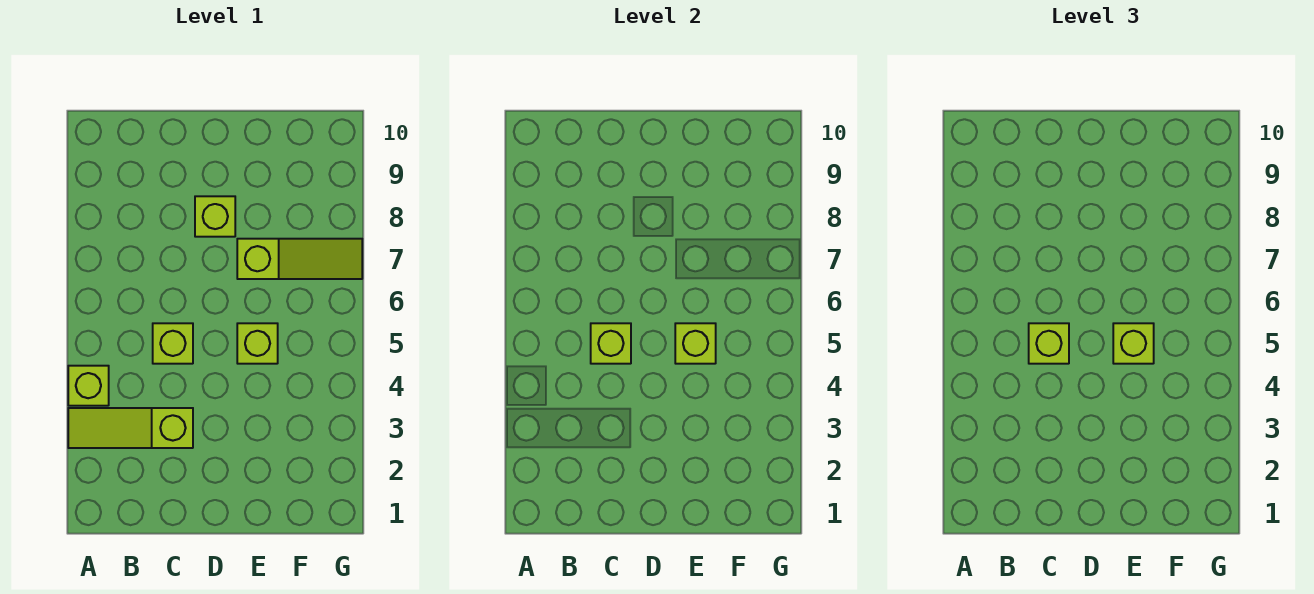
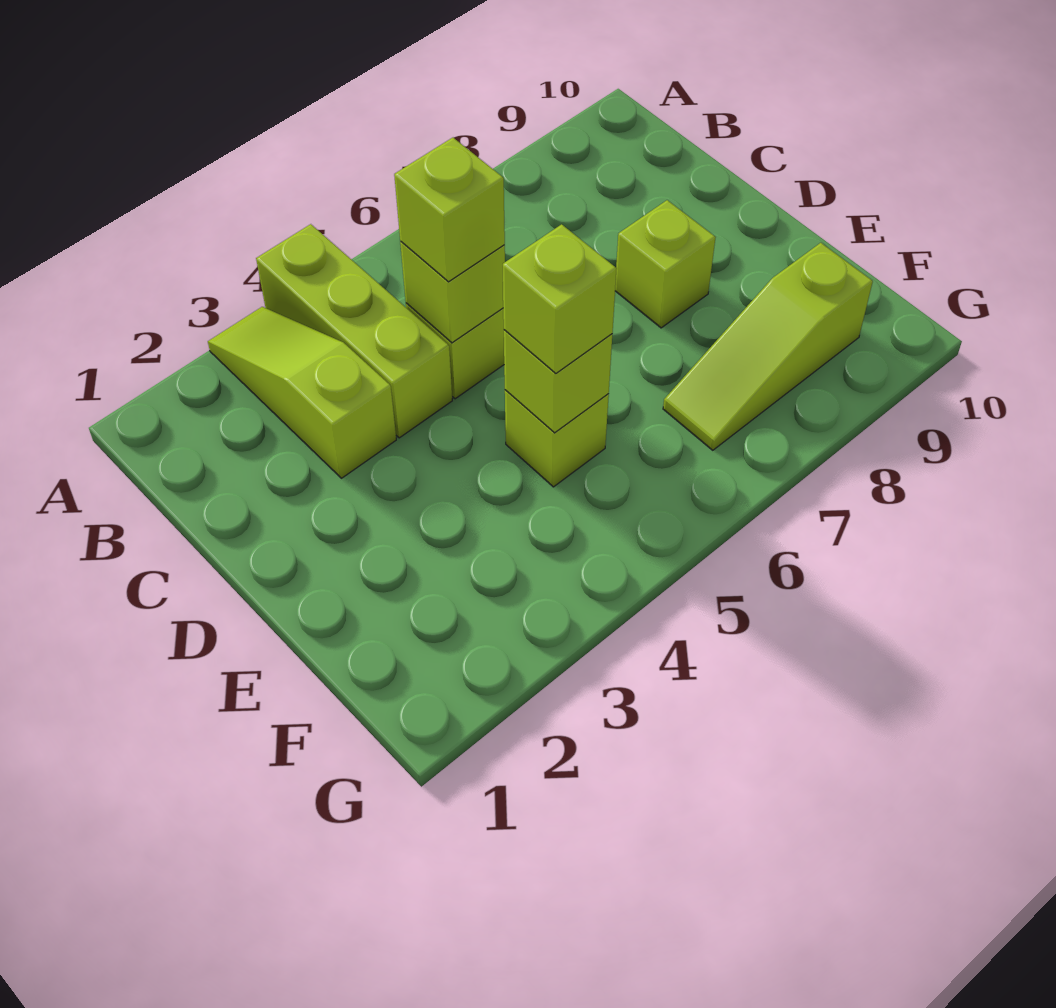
lime brick A4 level 1 -> lime brick A4:C4 level 1
lime slope E7:G7 level 1 top E -> lime slope F7:F9 level 1 top 9

